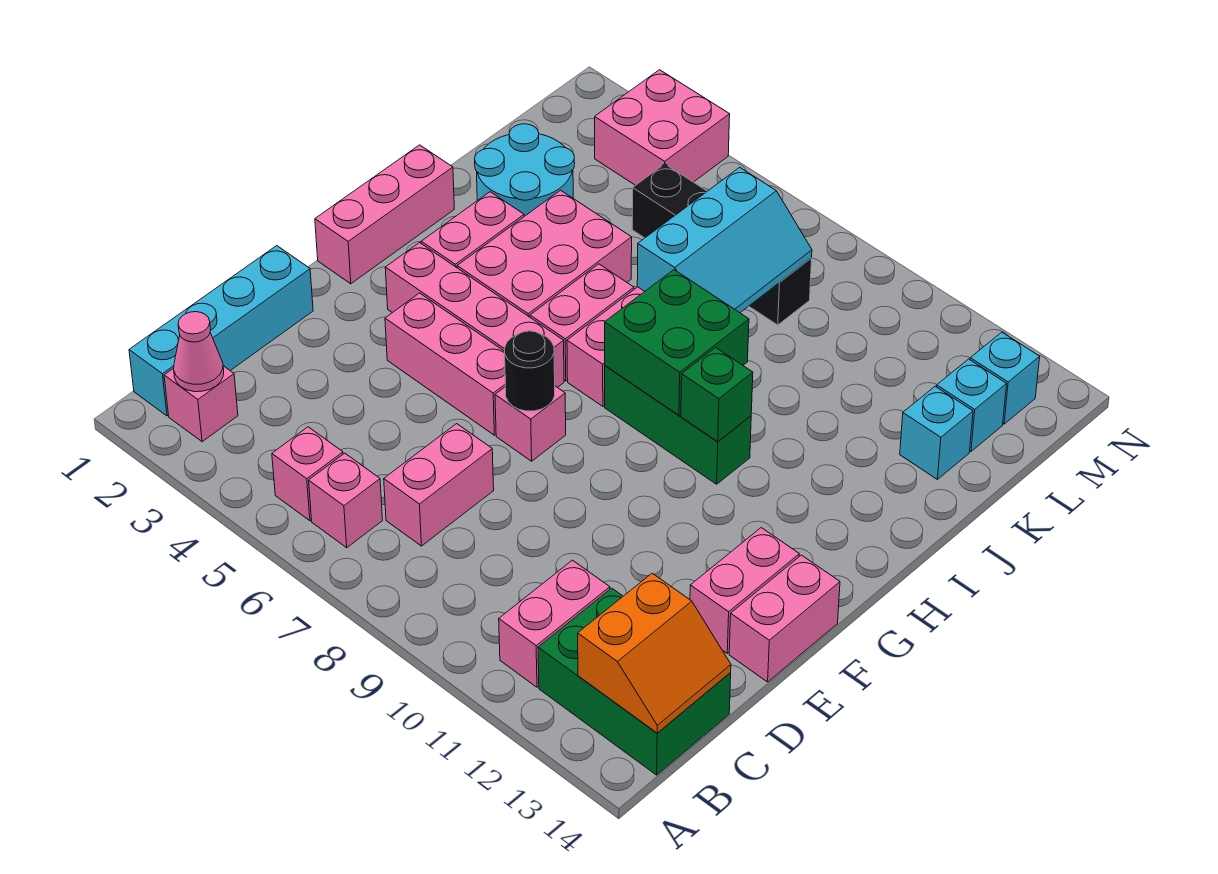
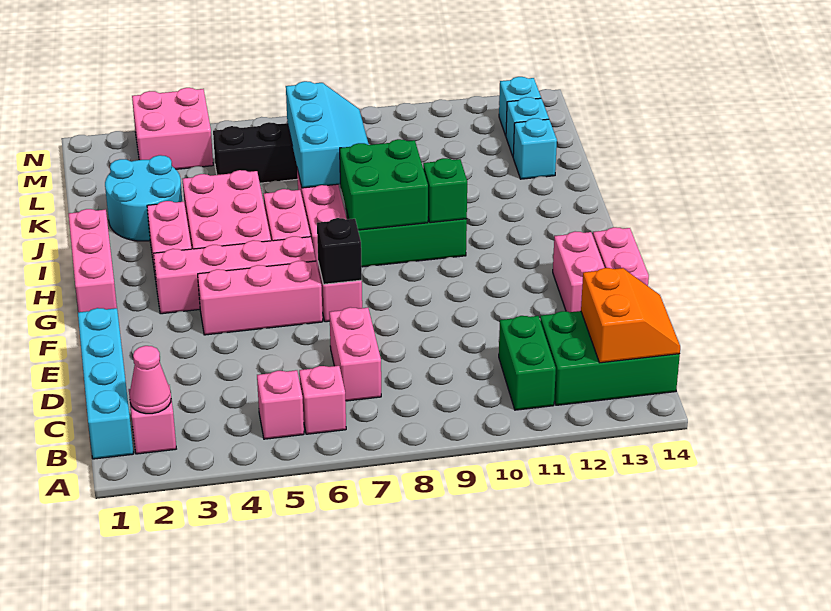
pink brick B11:C11 level 1 -> green brick B11:C11 level 1
black round brick F7 level 2 -> black brick F7 level 2

